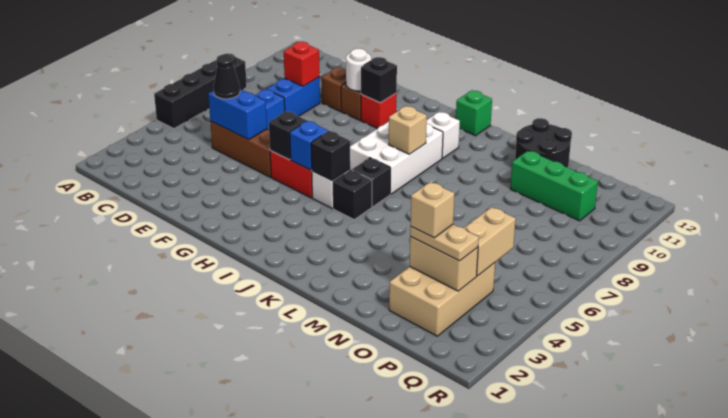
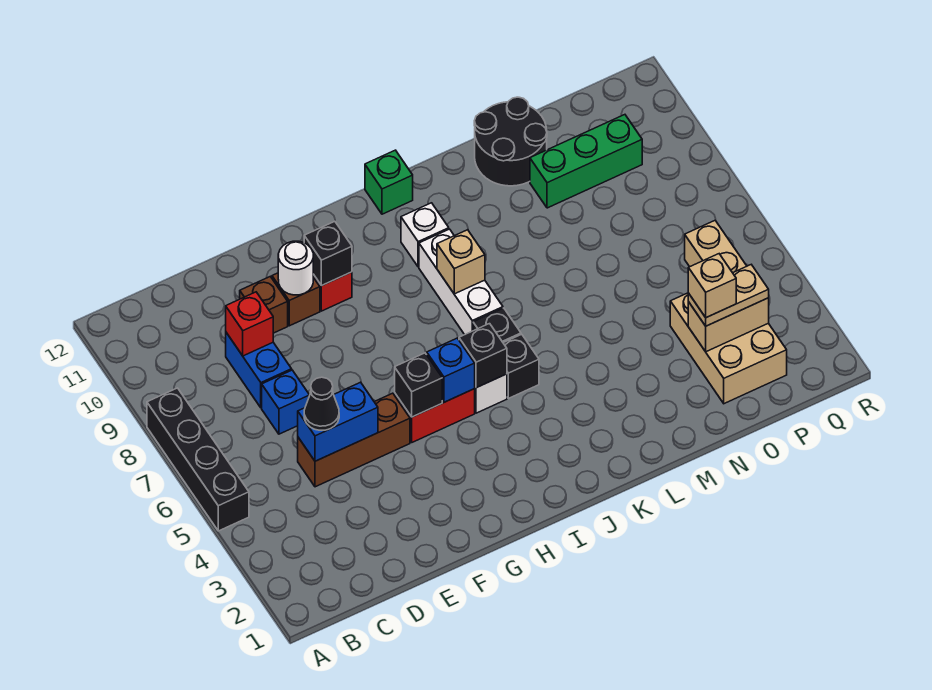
white brick I7:J9 level 1 -> white brick J7:J9 level 1

